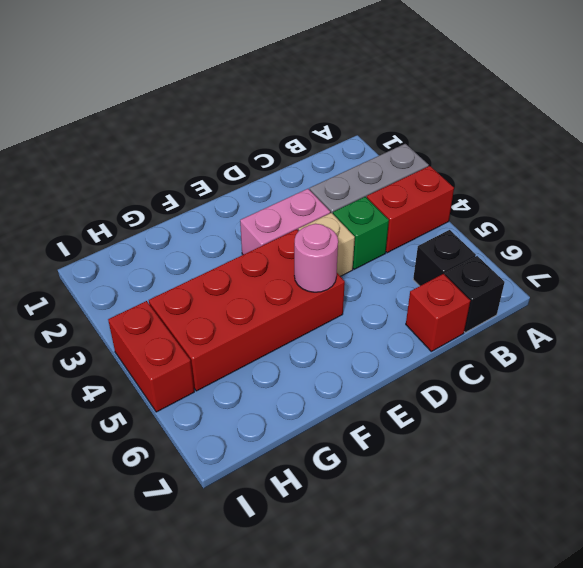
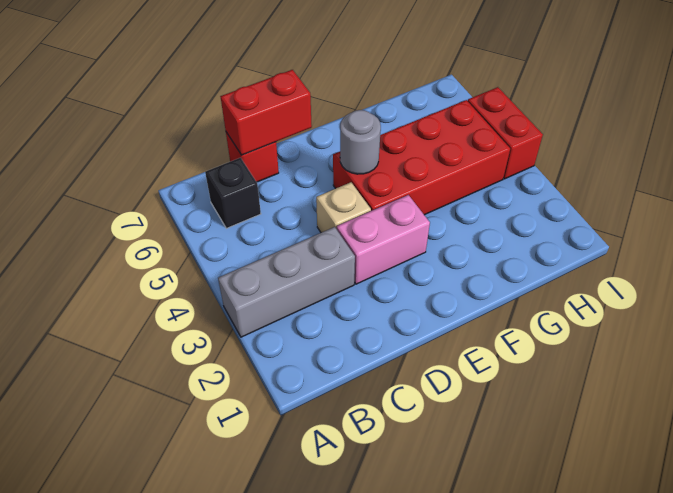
red brick A4:B4 level 1 -> red brick C7:D7 level 2
black brick B7 level 1 -> none
green brick C4 level 1 -> none
pink round brick E5 level 2 -> grey round brick E5 level 2

